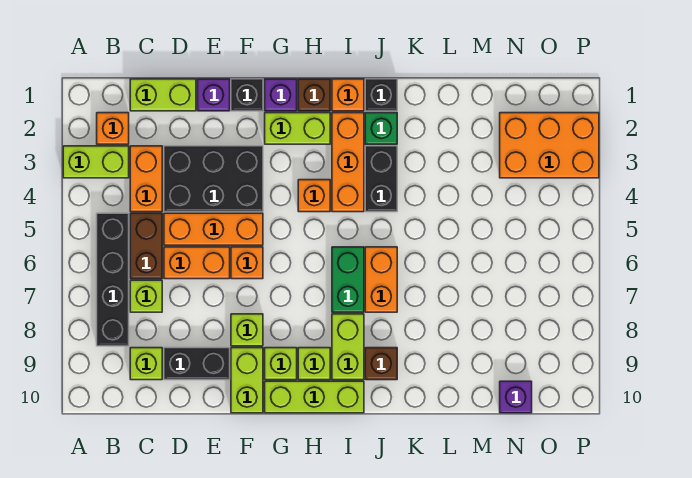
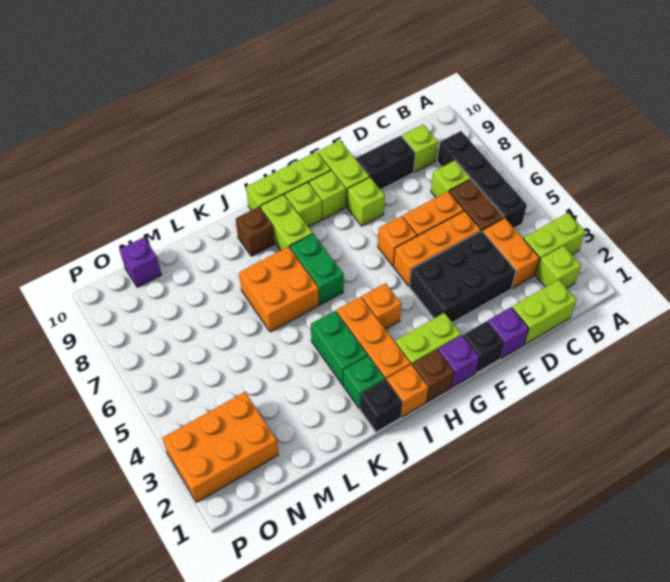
orange brick B2 level 1 -> lime brick B2 level 1
black brick J3:J4 level 1 -> green brick J3:J4 level 1
orange brick J6:J7 level 1 -> orange brick J6:K7 level 1

